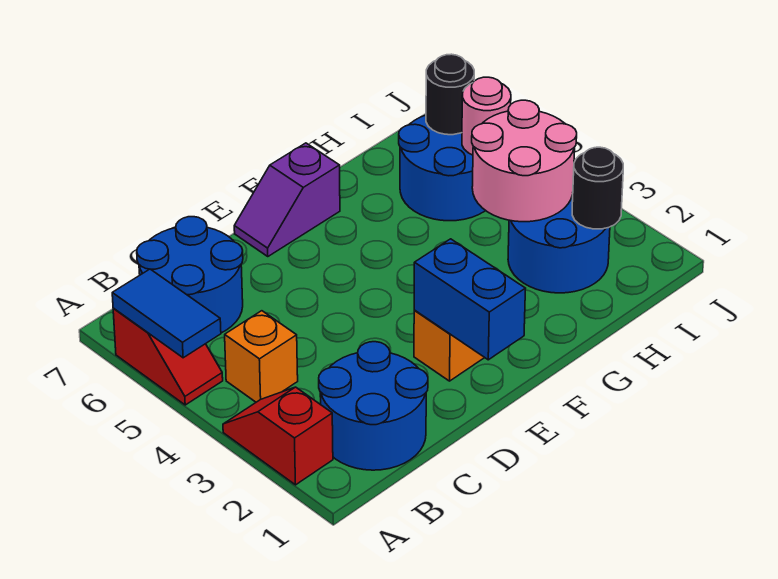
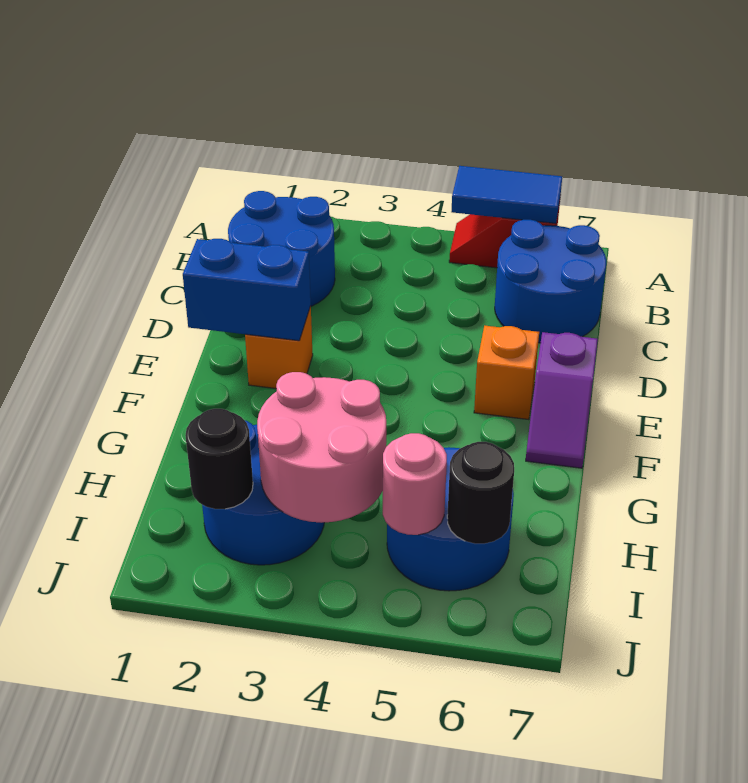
red slope A2:A3 level 1 top 2 -> none
orange brick B4 level 1 -> orange brick E6 level 1
purple slope E7:F7 level 1 top F -> purple slope E7:F7 level 1 top E

